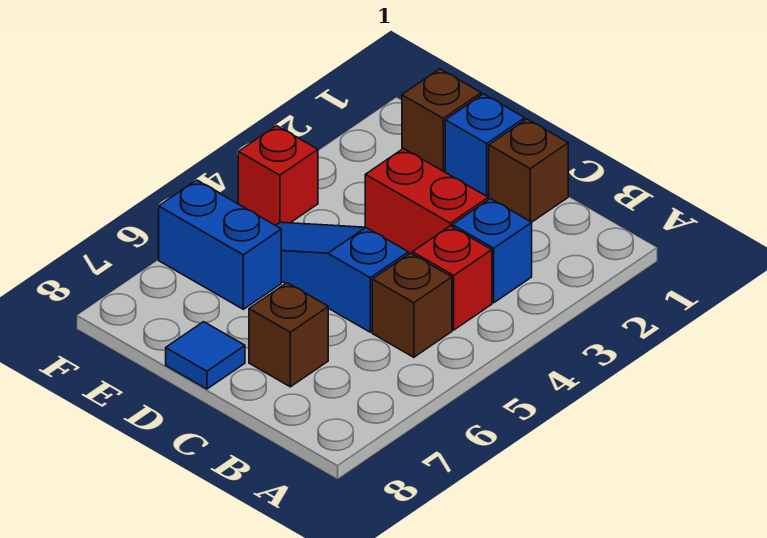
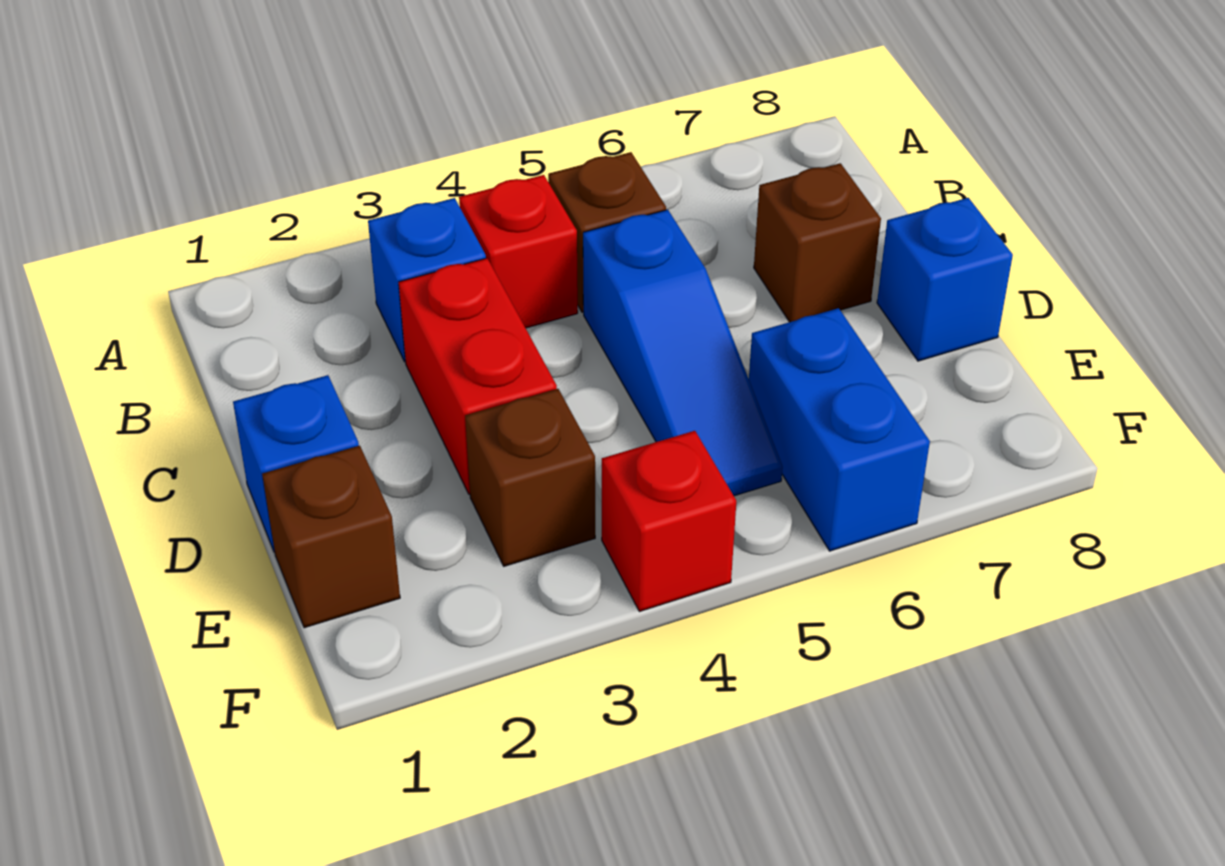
brown brick C1 level 1 -> brown brick E3 level 1
blue tile D8 level 1 -> blue brick D8 level 1

